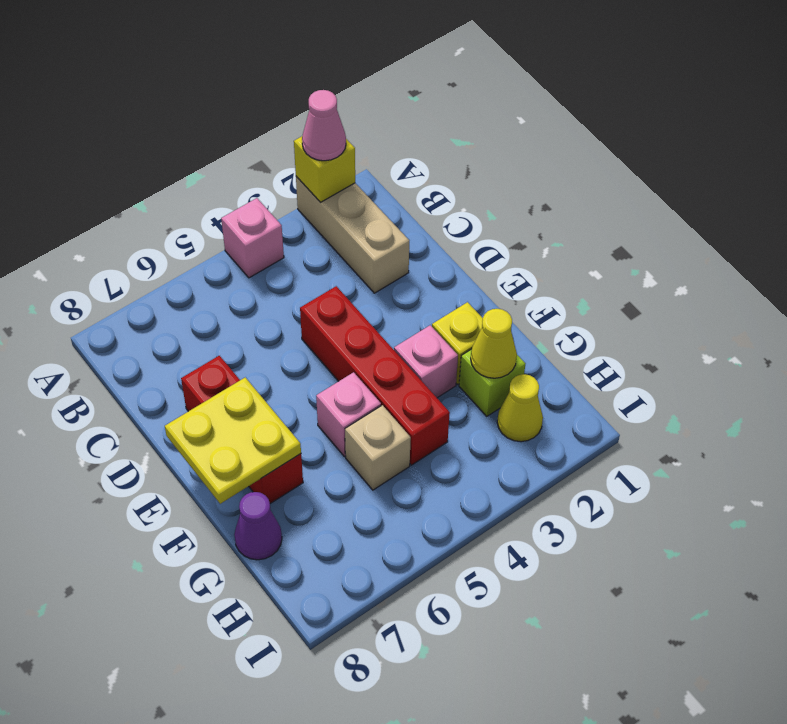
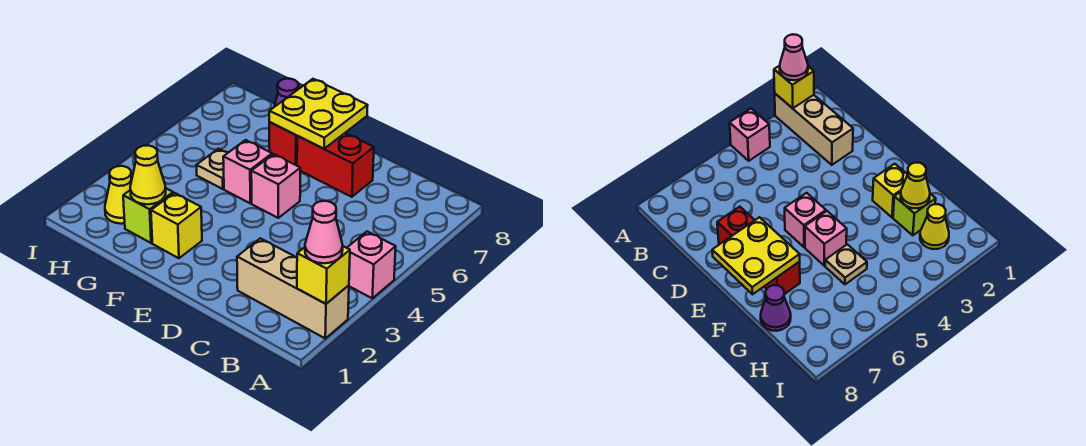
red brick D4:G4 level 1 -> none
pink brick F3 level 1 -> pink brick E5 level 1
tan brick G5 level 1 -> tan plate G5 level 1

